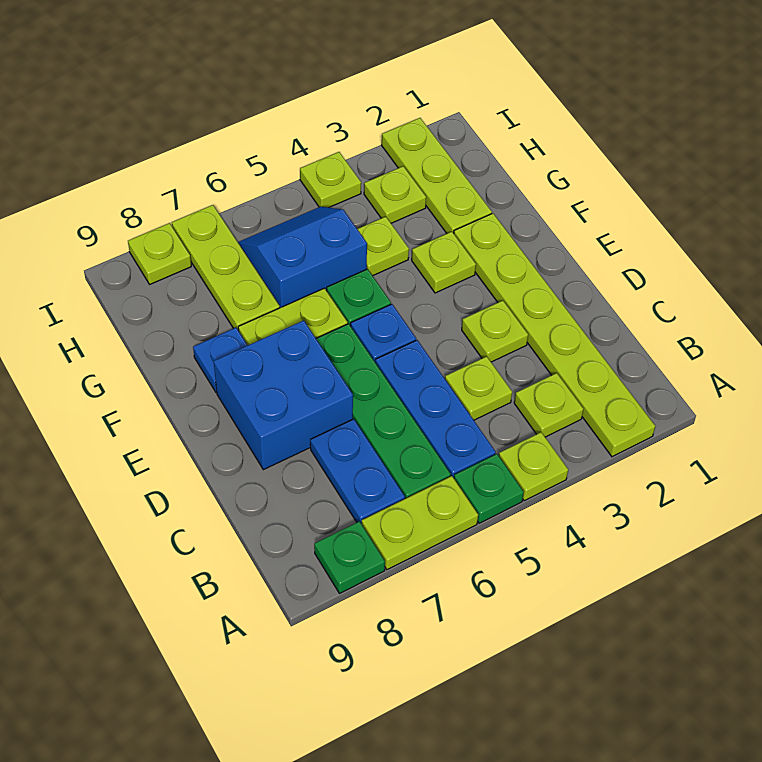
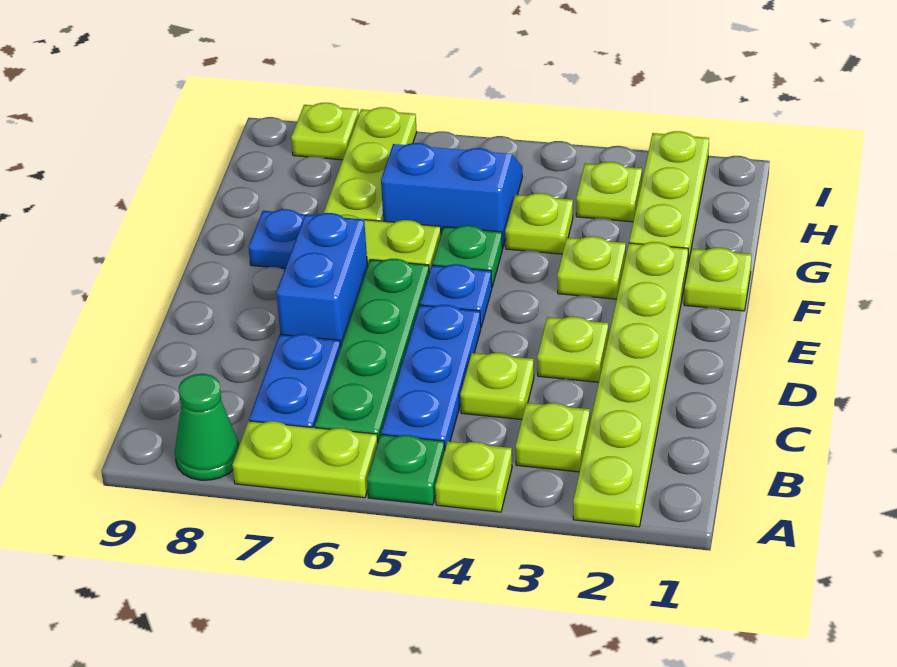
green plate A8 level 1 -> green cone A8 level 1
blue brick D7:E8 level 1 -> blue brick D7:E7 level 1
lime plate I4 level 1 -> lime plate F1 level 1

